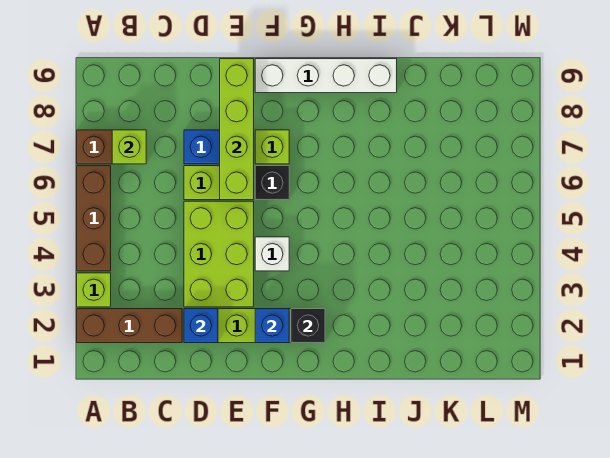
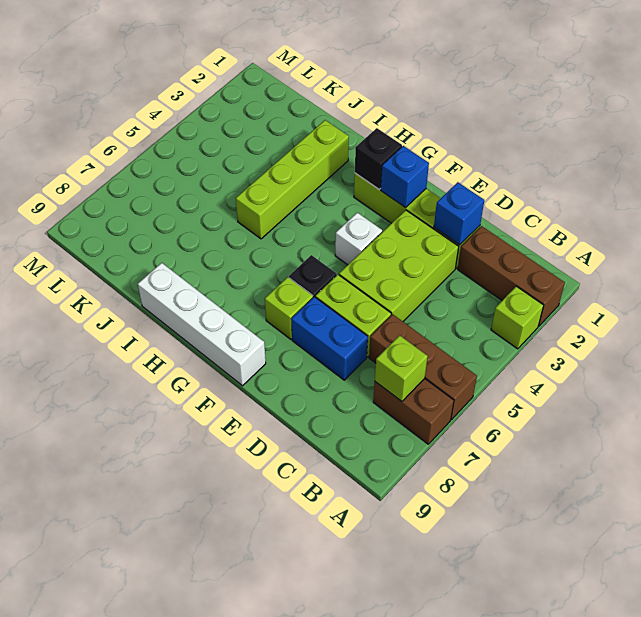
brown brick A4:A6 level 1 -> brown brick A6:C6 level 1
lime brick E6:E9 level 2 -> lime brick I2:I5 level 1

